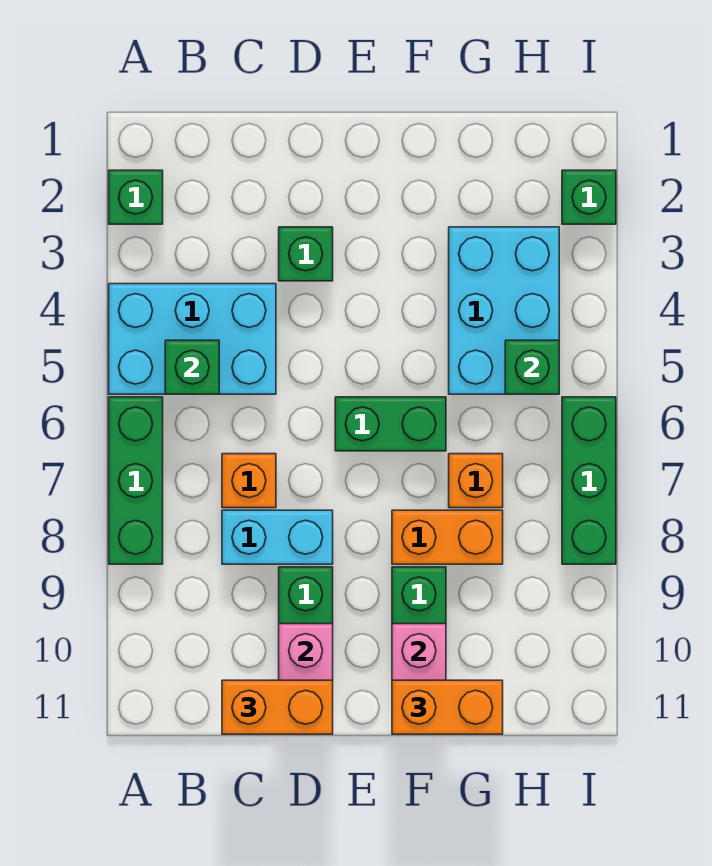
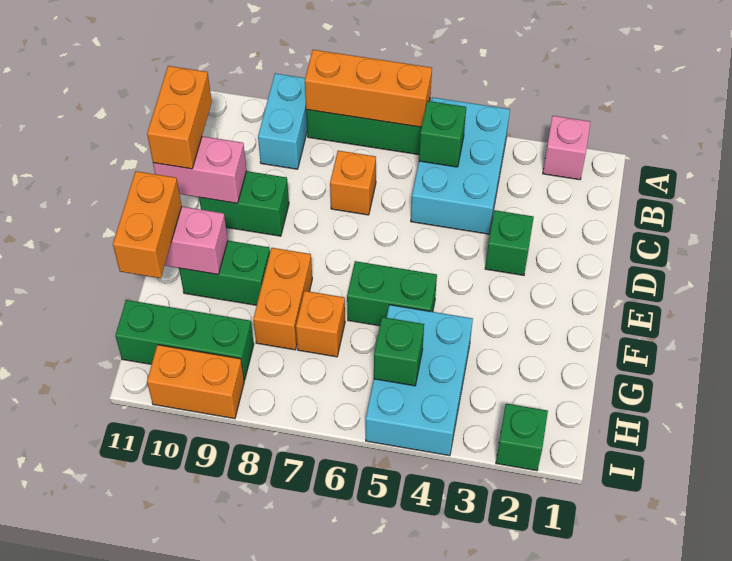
green brick A2 level 1 -> pink brick A2 level 1
none -> orange brick A6:A8 level 2
cyan brick C8:D8 level 1 -> cyan brick A9:B9 level 1
green brick E6:F6 level 1 -> green brick F5:F6 level 1
cyan brick G3:H5 level 1 -> cyan brick G4:I5 level 1
green brick I6:I8 level 1 -> green brick H9:H11 level 1
none -> orange brick I9:I10 level 1

